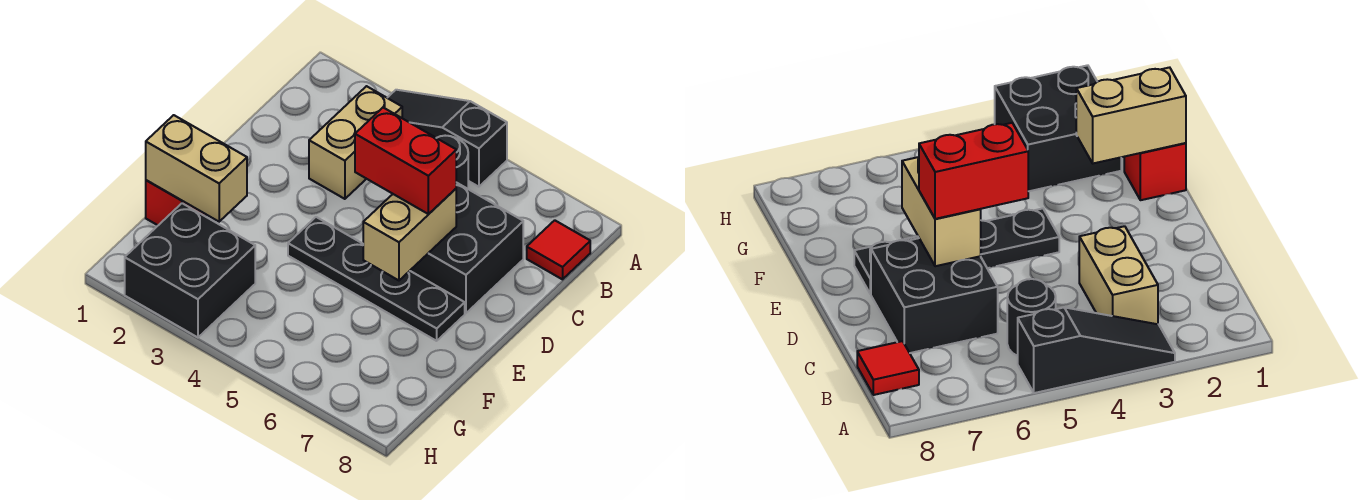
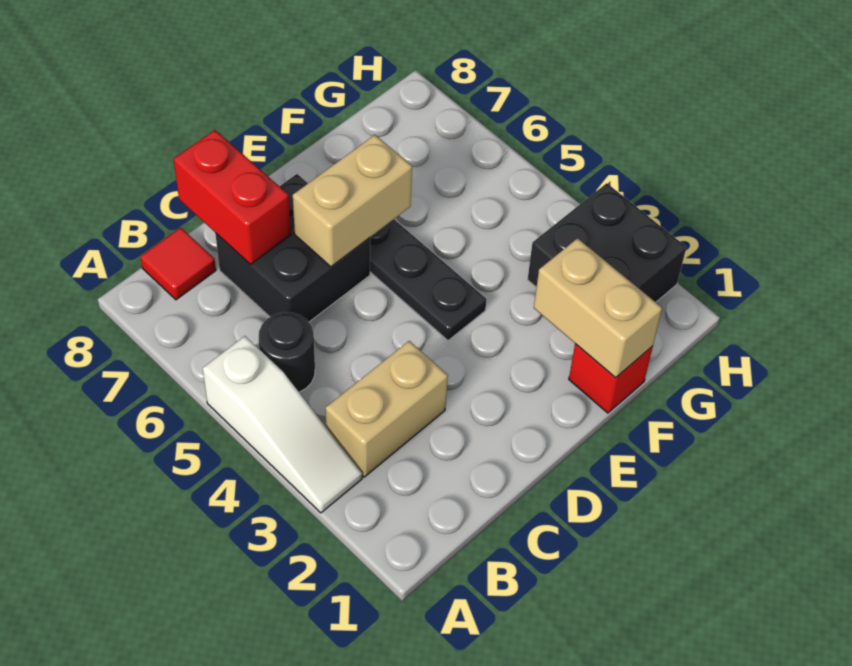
black slope A3:A5 level 1 top 5 -> white slope A3:A5 level 1 top 5
red brick D5:D6 level 3 -> red brick C7:C8 level 2

